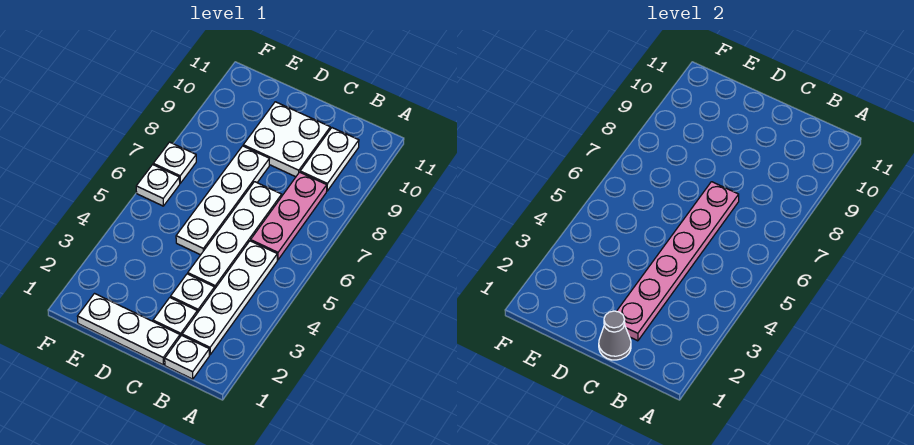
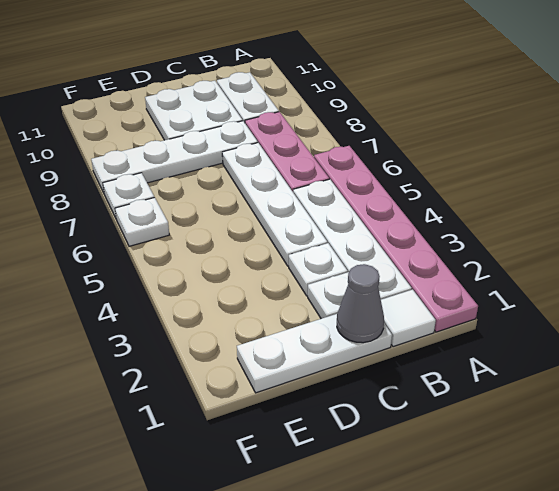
white plate B1 level 1 -> white tile B1 level 1
pink plate C2:C7 level 2 -> pink plate A1:A6 level 1
white plate D5:D8 level 1 -> white plate C8:F8 level 1

